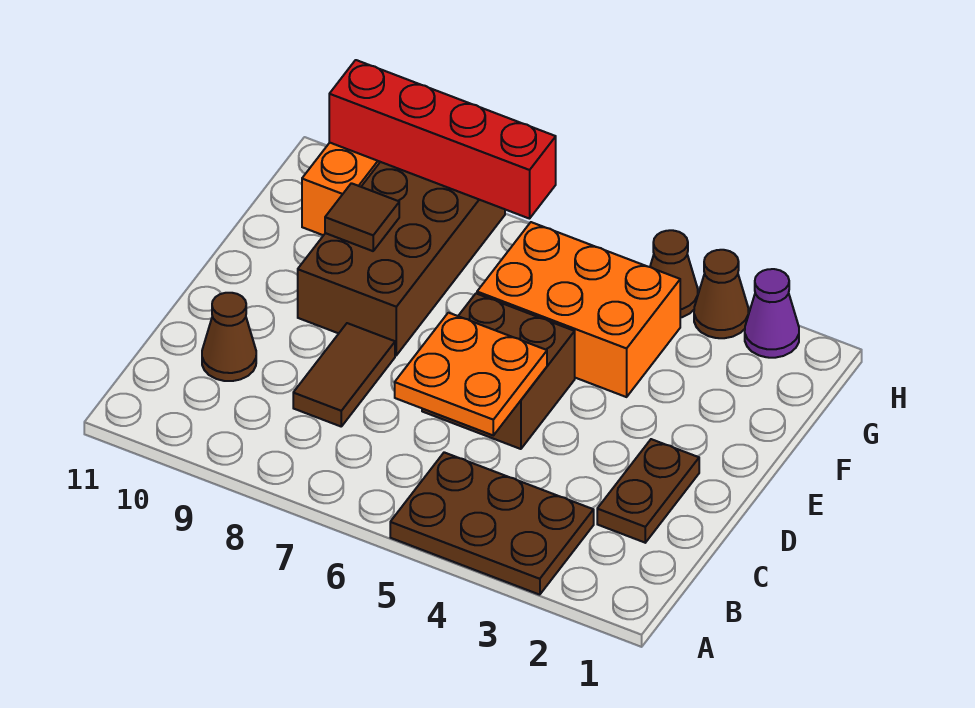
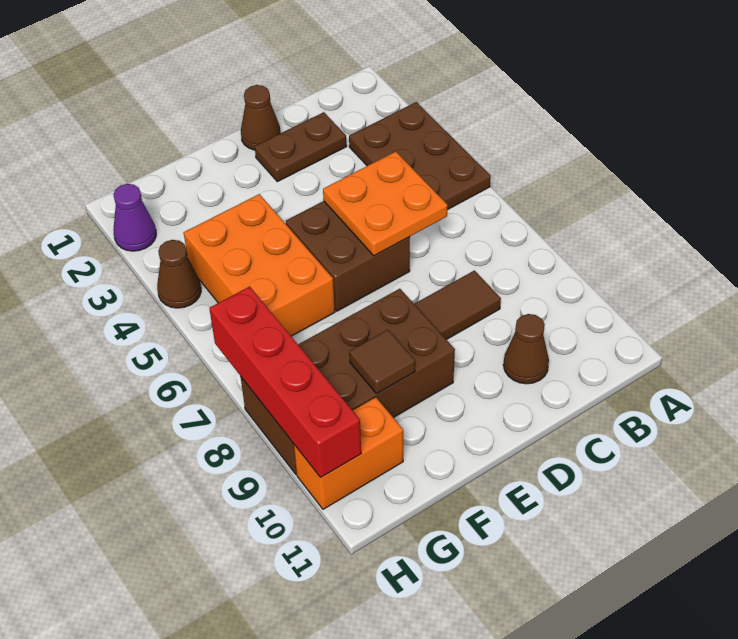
brown cone H3 level 1 -> brown cone D1 level 1

